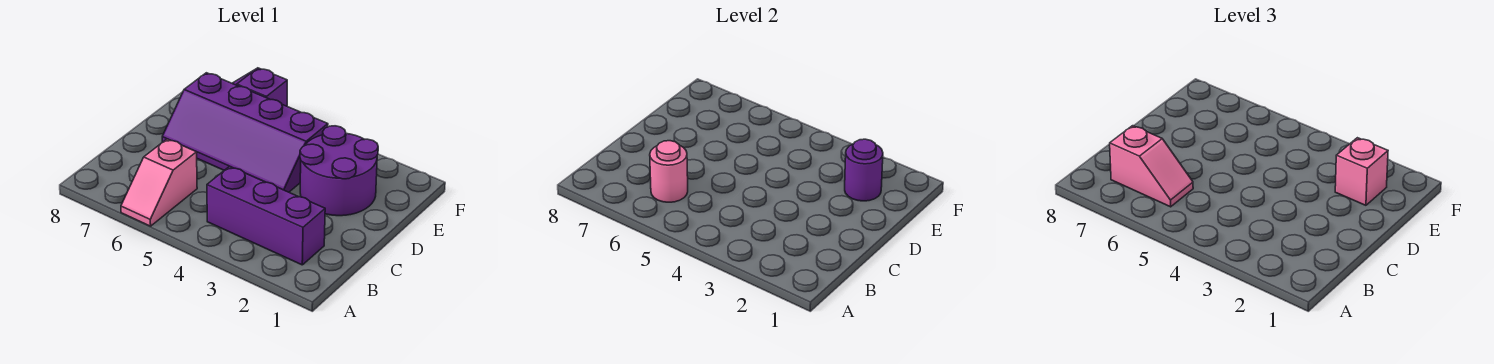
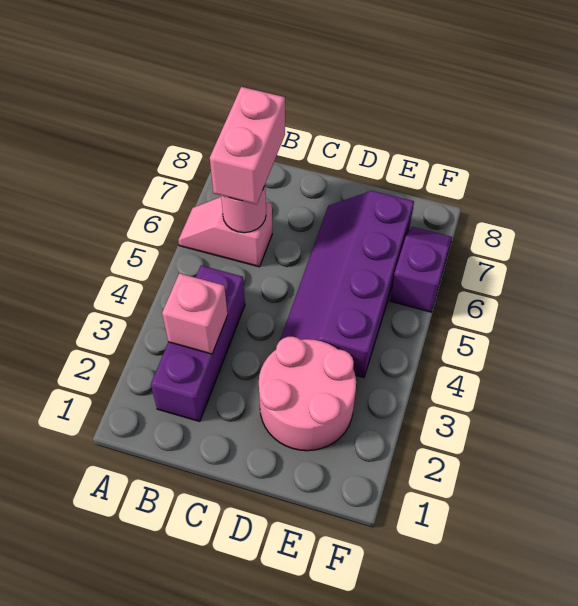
pink slope B6:B7 level 3 top 7 -> pink brick B6:B7 level 3
purple round brick D2:E3 level 1 -> pink round brick D2:E3 level 1
purple round brick E2 level 2 -> none
pink brick E2 level 3 -> pink brick B3 level 2

